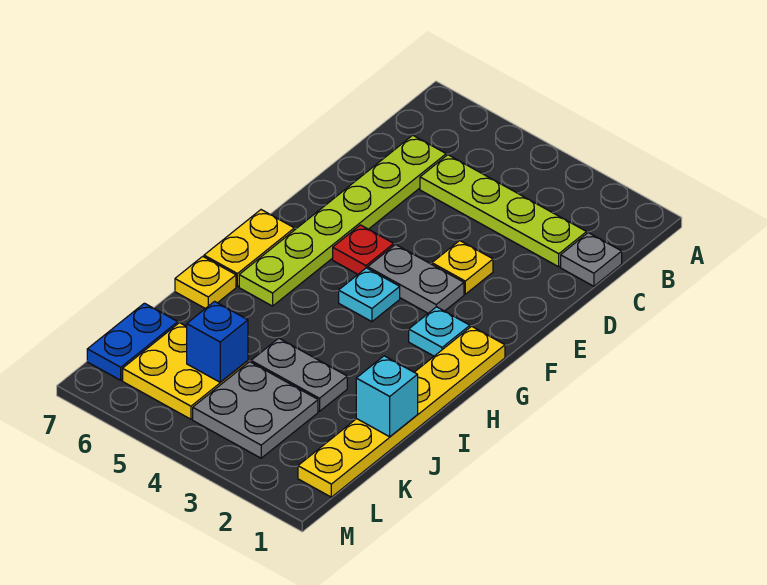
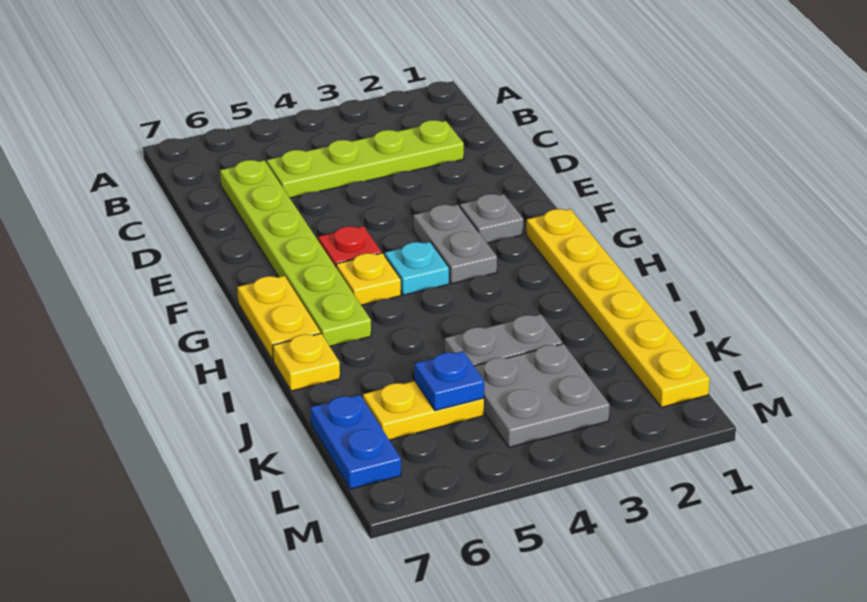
grey plate C1 level 1 -> grey plate F2 level 1
yellow plate E3 level 1 -> yellow plate G5 level 1
grey plate F3:F4 level 1 -> grey plate F3:G3 level 1
cyan plate G2 level 1 -> none
cyan brick J1 level 2 -> none
yellow plate K5:L6 level 1 -> yellow plate K5:K6 level 1
blue brick K5 level 2 -> blue plate K5 level 2

